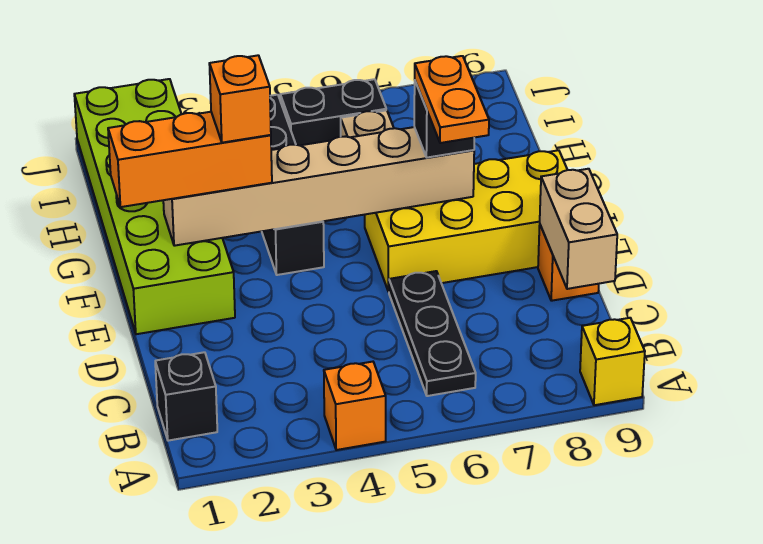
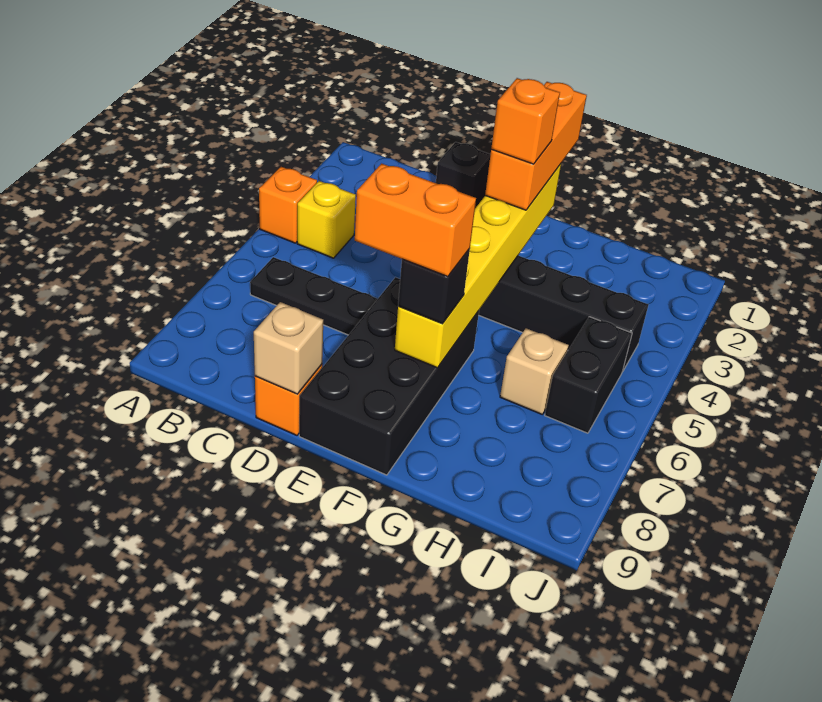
yellow brick A9 level 1 -> yellow brick B4 level 1
black brick B1 level 1 -> black brick D1 level 1
tan brick C9:D9 level 2 -> tan brick D9 level 2
lime brick E1:J2 level 1 -> none
yellow brick E6:F9 level 1 -> black brick E6:F9 level 1
orange plate E7:F7 level 4 -> orange brick E7:F7 level 4
tan brick F2:F7 level 2 -> yellow brick F2:F7 level 2

